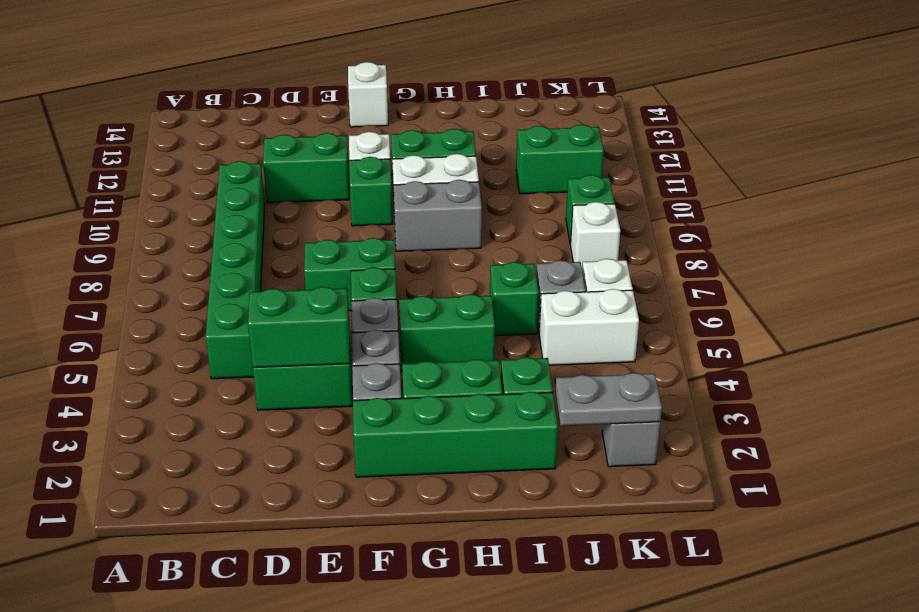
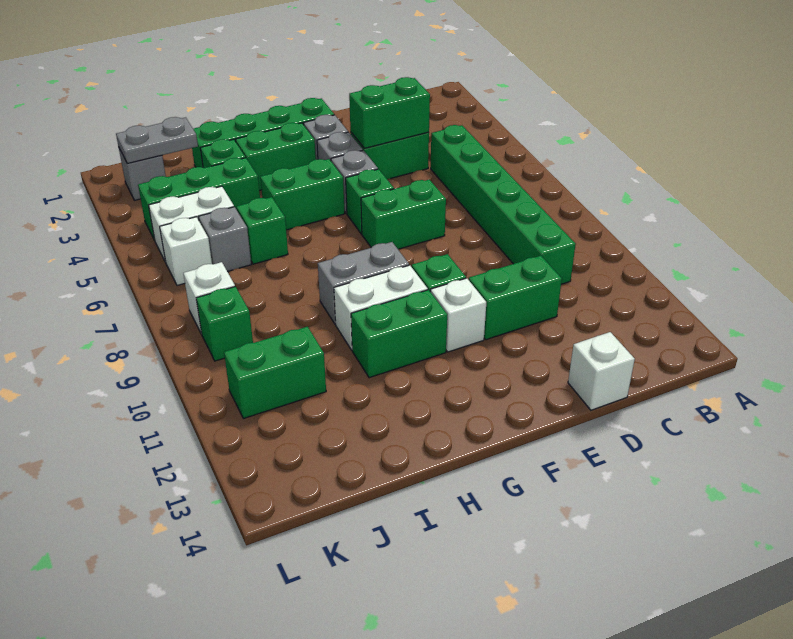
white brick F14 level 1 -> white brick D14 level 1
none -> green brick I4:K4 level 1

